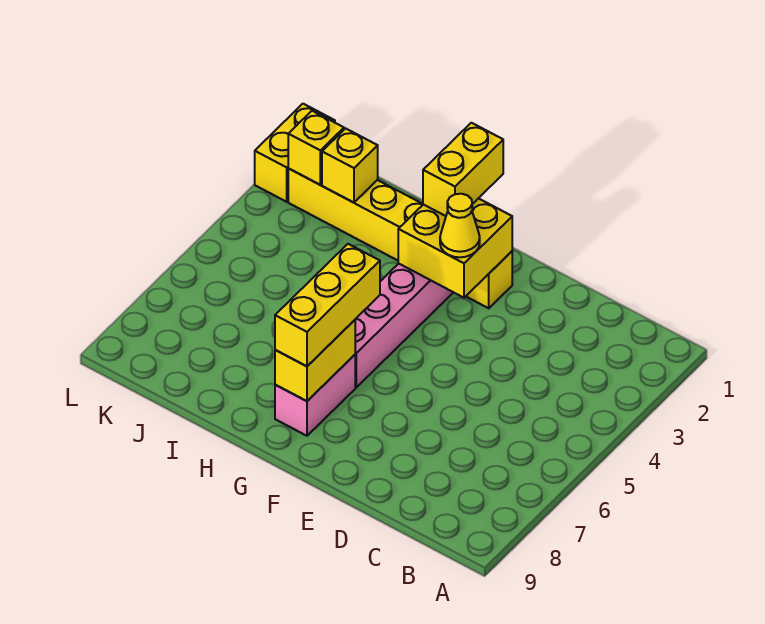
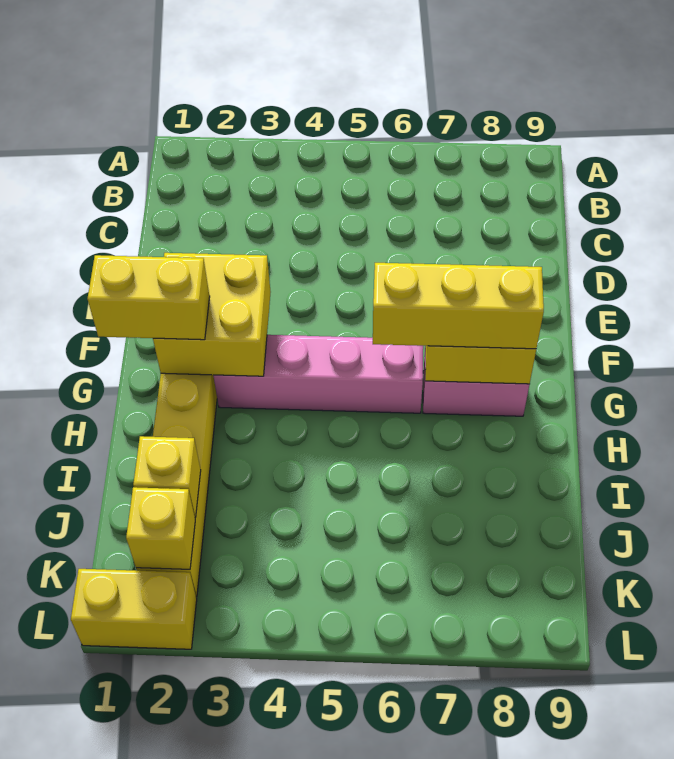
yellow cone F3 level 3 -> none

